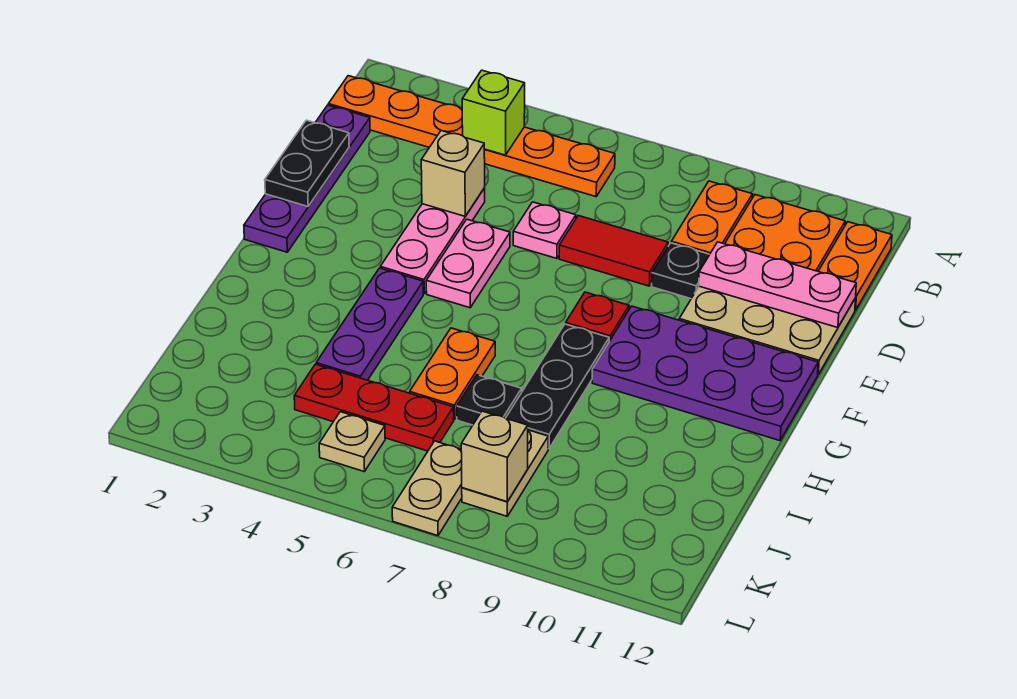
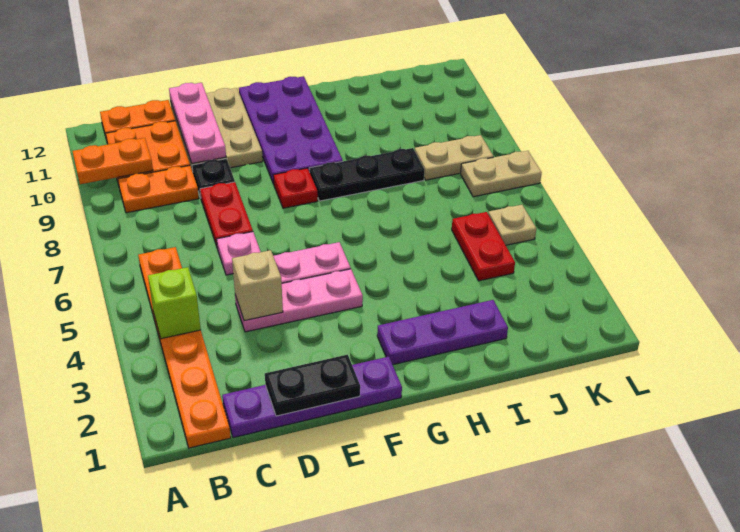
red tile D7:D8 level 1 -> red plate D7:D8 level 1
purple plate G4:I4 level 1 -> purple plate G2:I2 level 1
orange plate H6:I6 level 1 -> orange plate A10:B10 level 2
black plate I7 level 1 -> none
red plate J4:J6 level 1 -> red plate J4:J5 level 1
tan brick K8 level 2 -> none

